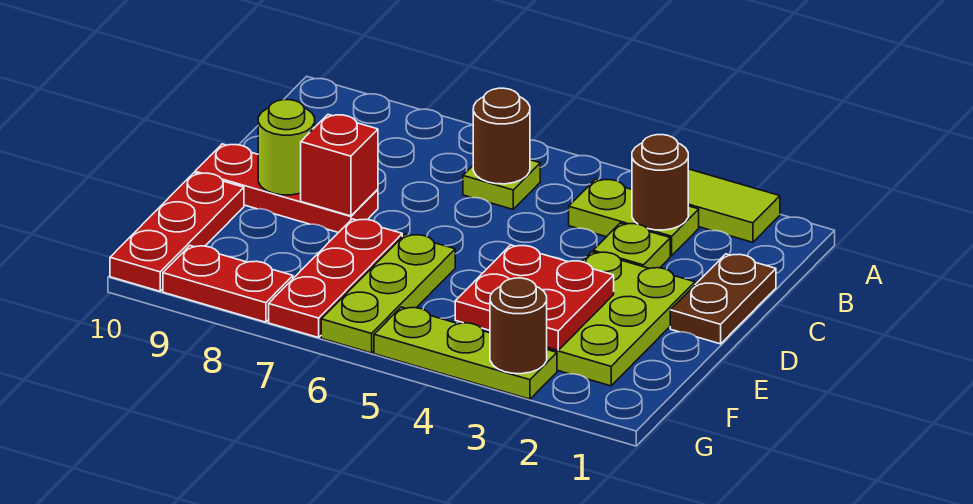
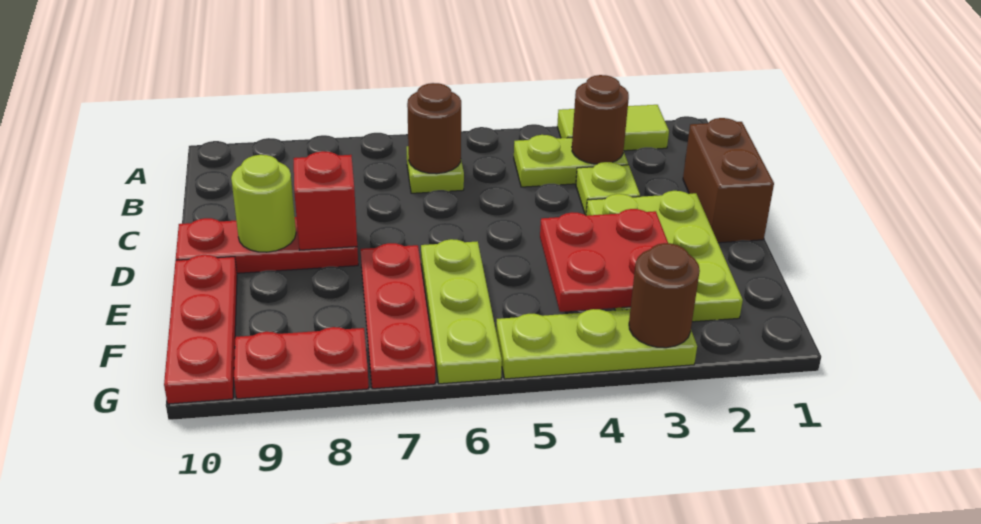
brown plate C1:D1 level 1 -> brown brick C1:D1 level 1

